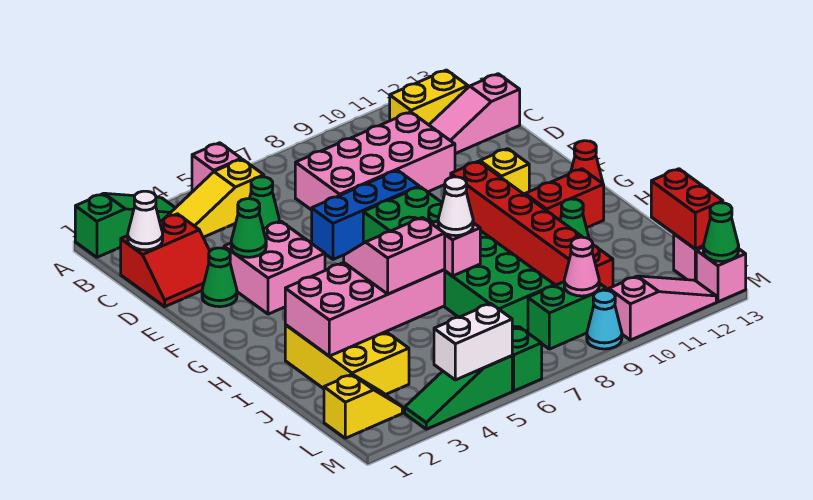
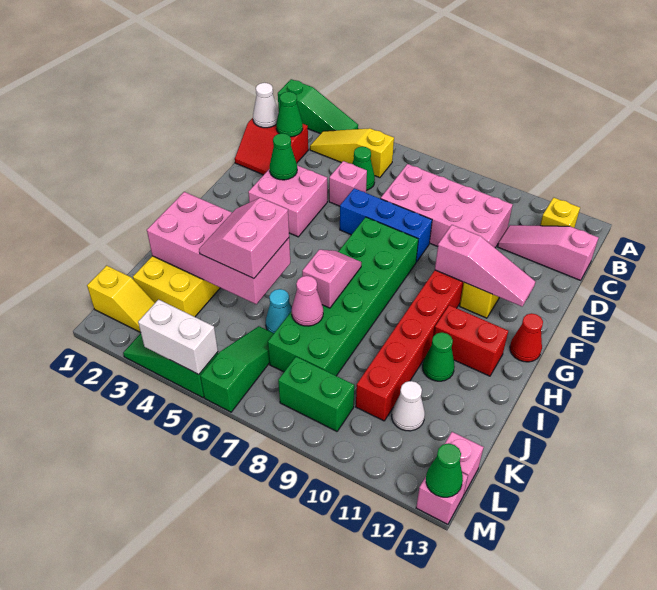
pink brick A5 level 1 -> pink brick D5 level 1
yellow brick B11:B12 level 1 -> yellow brick B12 level 1
green cone E2 level 1 -> green cone C2 level 2
pink slope I4:J5 level 3 top J -> pink slope I4:J5 level 3 top 5
white cone I7 level 3 -> white cone K11 level 1
red brick K13:L13 level 2 -> none
pink cone L9 level 2 -> pink cone J7 level 2
cyan cone M9 level 1 -> cyan cone J6 level 1
pink slope M10:M12 level 1 top 10 -> pink slope F10:F12 level 2 top 10

